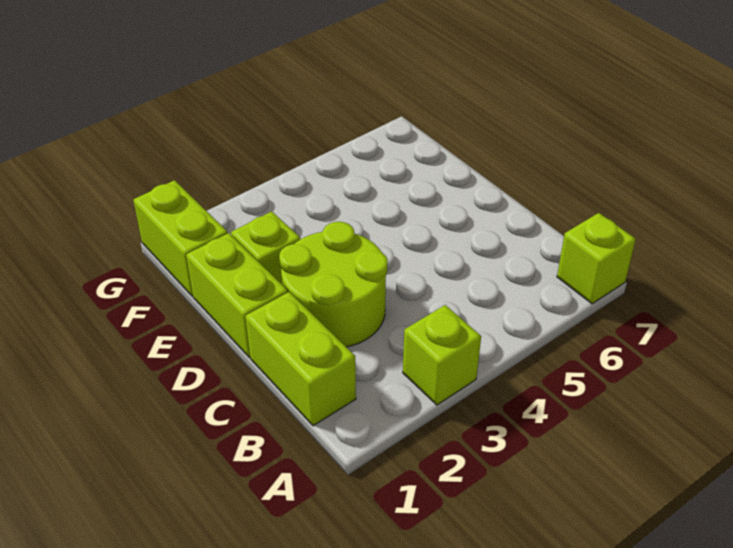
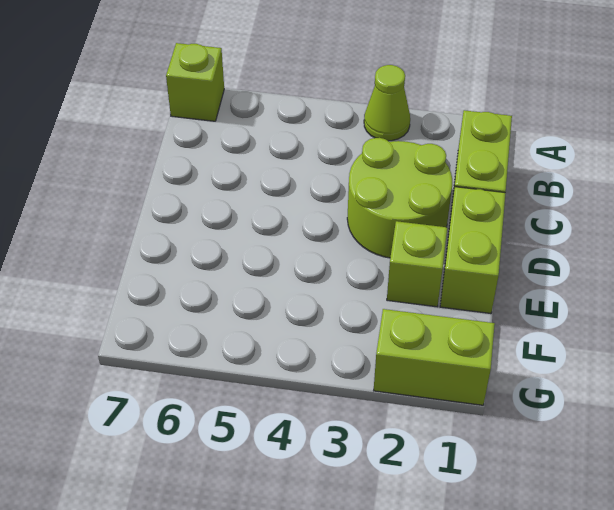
lime brick A3 level 1 -> lime cone A3 level 1
lime brick F1:G1 level 1 -> lime brick G1:G2 level 1

